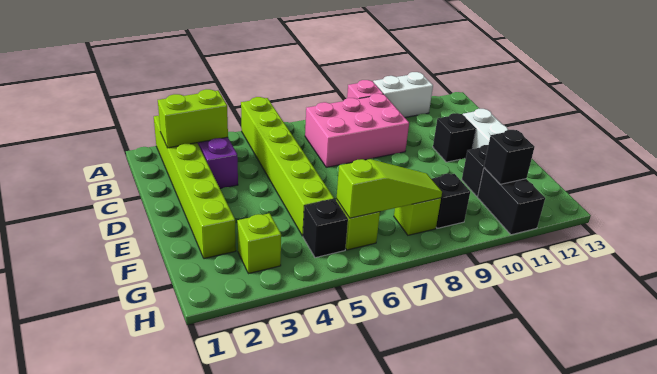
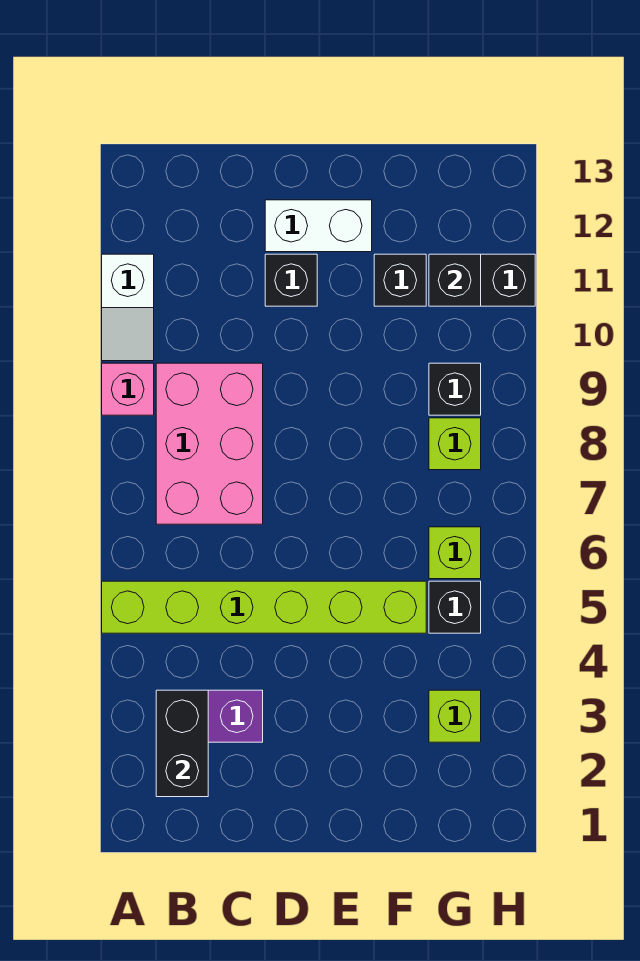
lime brick A2:F2 level 1 -> none
white brick A10:A11 level 1 -> white slope A10:A11 level 1 top 11
lime brick B2:B3 level 2 -> black brick B2:B3 level 2
lime slope G6:G8 level 2 top 6 -> none

